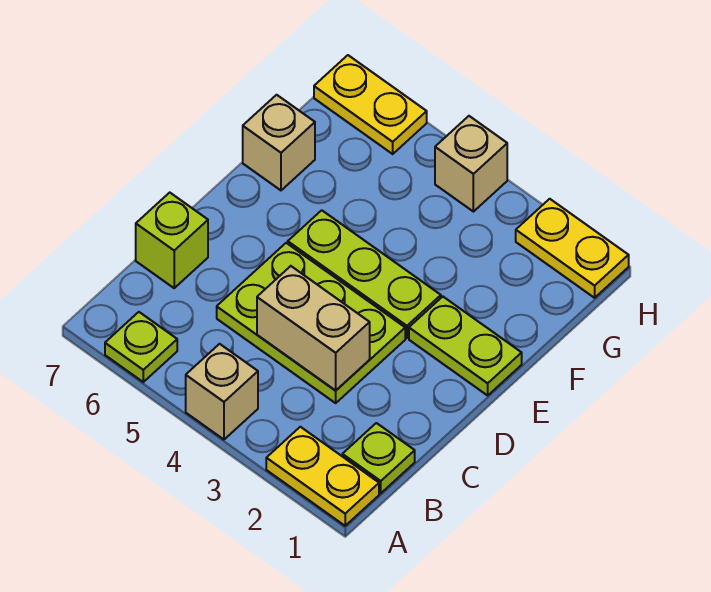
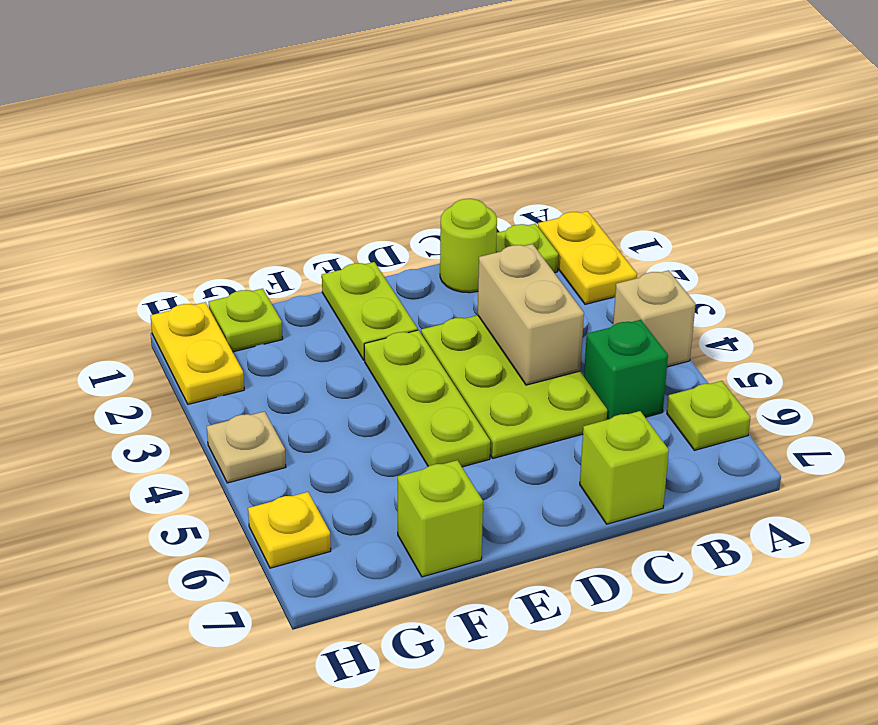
none -> green brick B5 level 1
none -> lime round brick C1 level 1
tan brick F7 level 1 -> lime brick F7 level 1
none -> lime plate G1 level 1
tan brick H4 level 1 -> tan plate H4 level 1
yellow plate H6:H7 level 1 -> yellow plate H6 level 1

